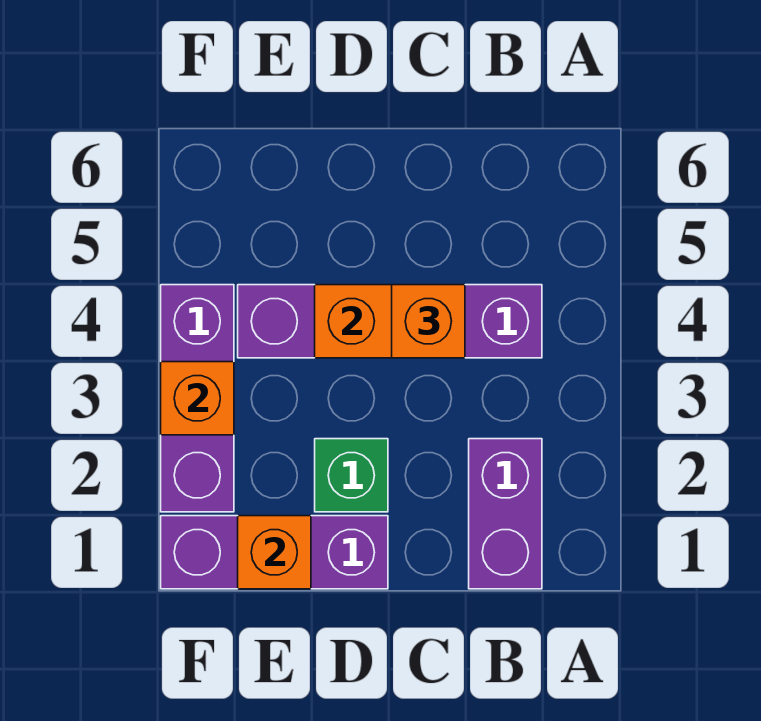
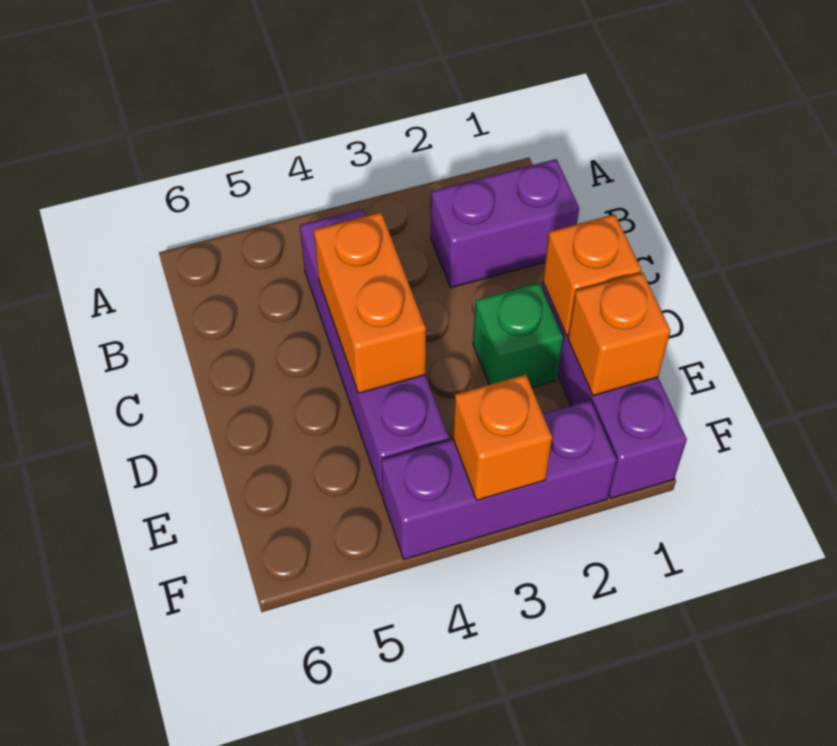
orange brick C4 level 3 -> orange brick D1 level 2

